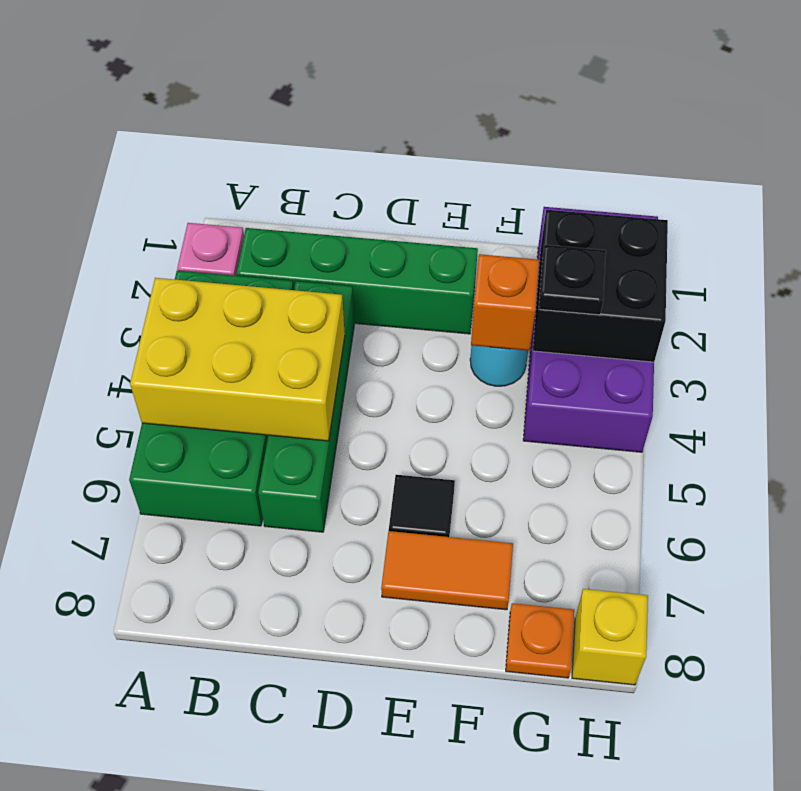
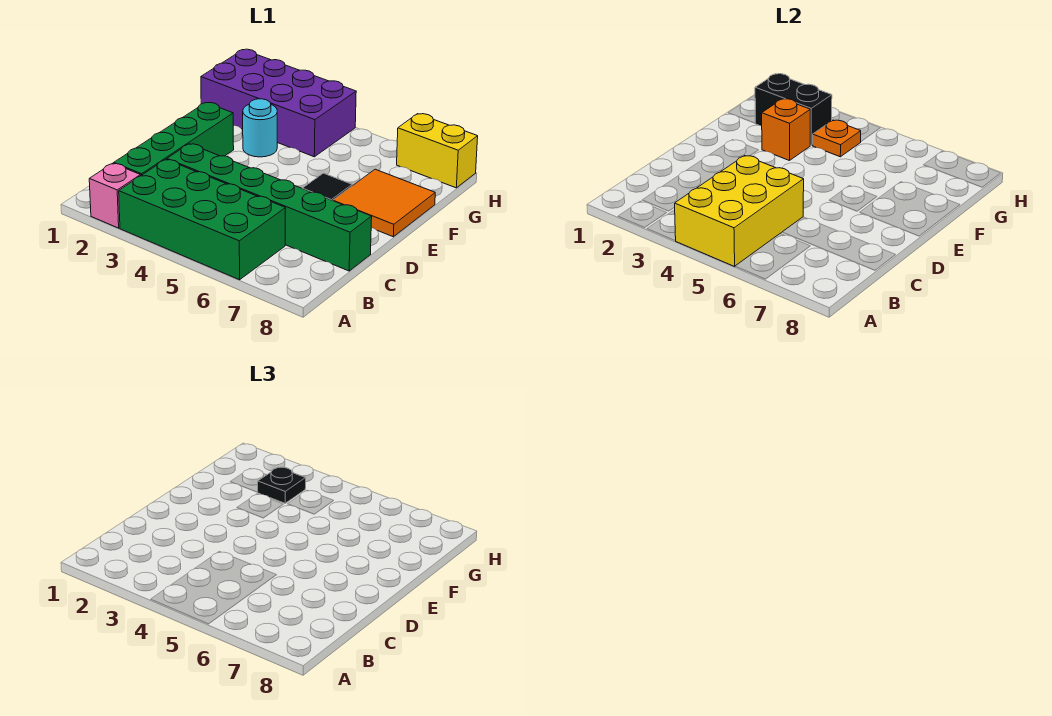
green brick C3:C6 level 1 -> green brick C3:C8 level 1
orange tile E7:F7 level 1 -> orange tile E7:F8 level 1
black brick G2:H3 level 2 -> black brick G2:G3 level 2
orange plate G8 level 1 -> orange plate G4 level 2
yellow brick H8 level 1 -> yellow brick H7:H8 level 1

